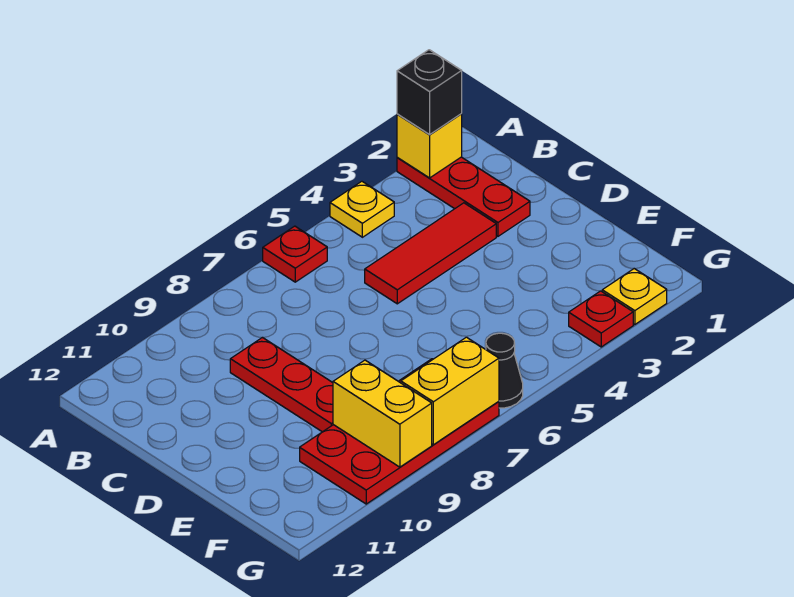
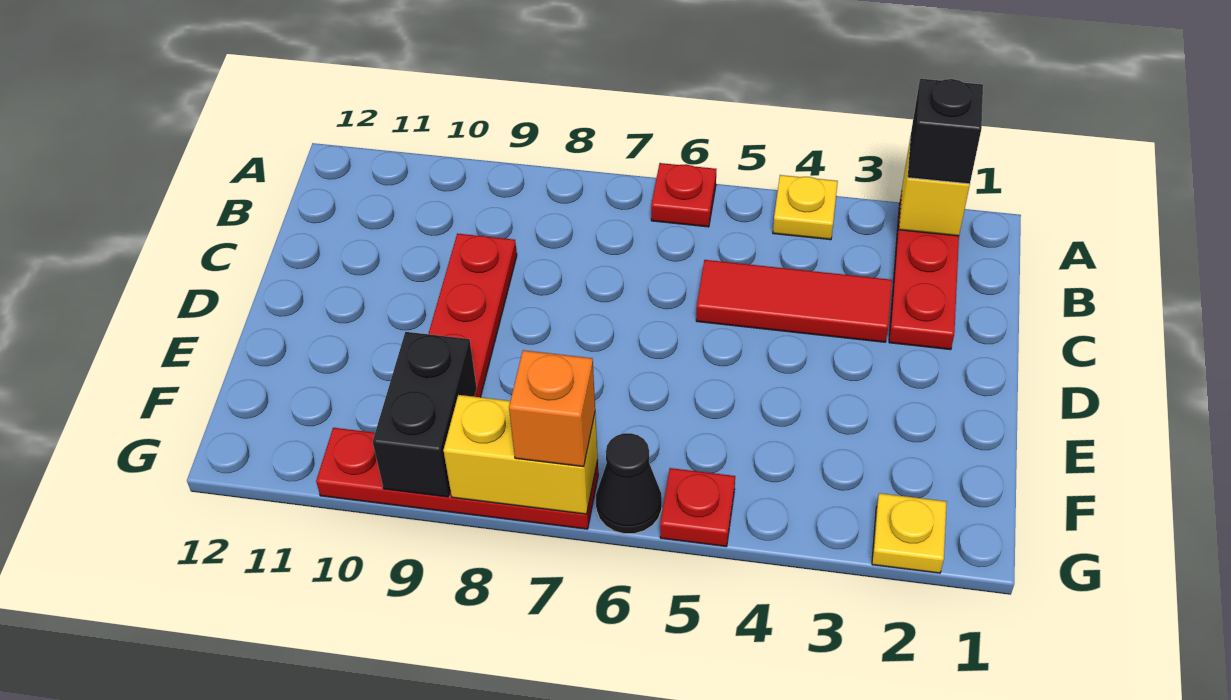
red plate F7:G10 level 1 -> red plate G7:G10 level 1
yellow brick F9:G9 level 2 -> black brick F9:G9 level 2
red plate G3 level 1 -> red plate G5 level 1
none -> orange brick G7 level 3

